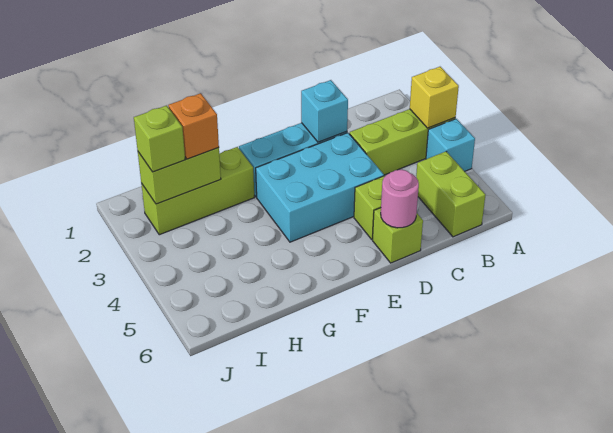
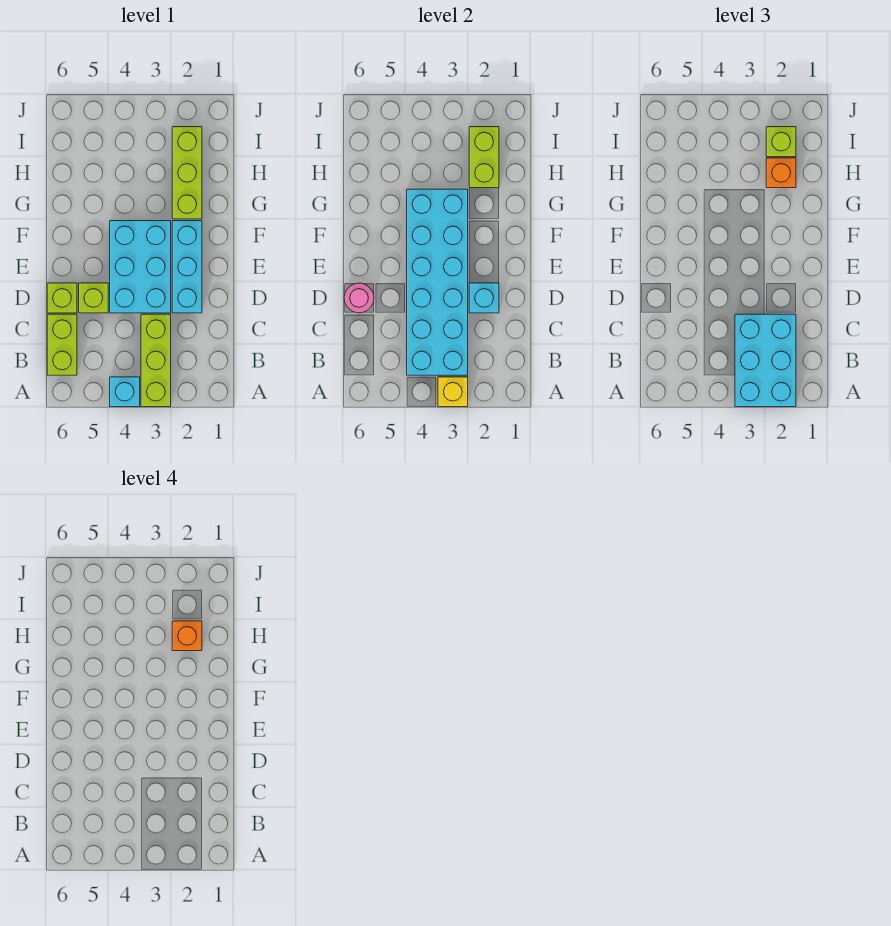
none -> cyan brick A2:C3 level 3
none -> cyan brick B3:G4 level 2
lime brick B5:B6 level 1 -> lime brick B6:C6 level 1
none -> orange brick H2 level 4

